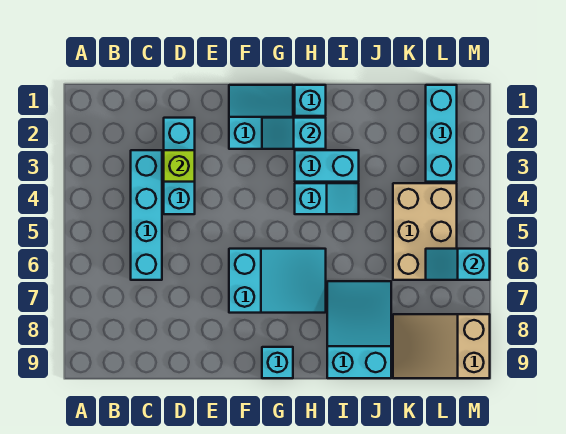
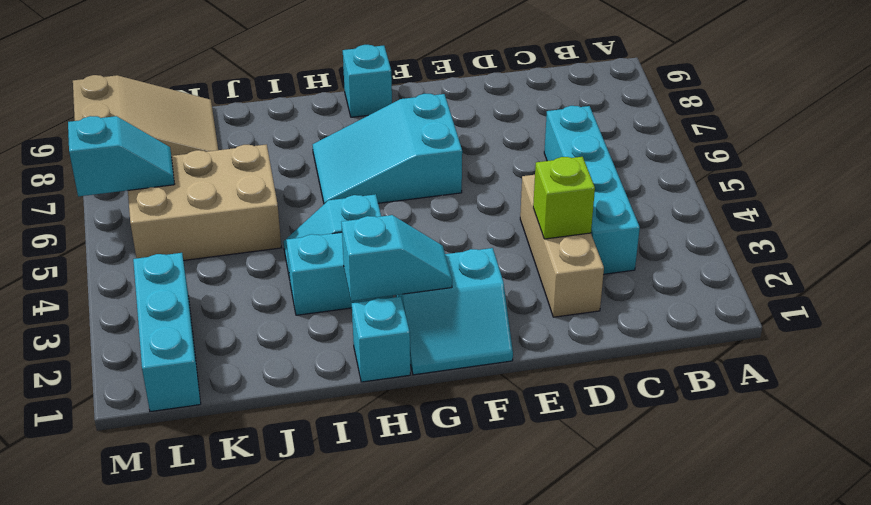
cyan brick D2:D4 level 1 -> tan brick D2:D4 level 1
cyan slope I7:J9 level 1 top 9 -> none
tan brick K4:L6 level 1 -> tan brick J5:L6 level 1

